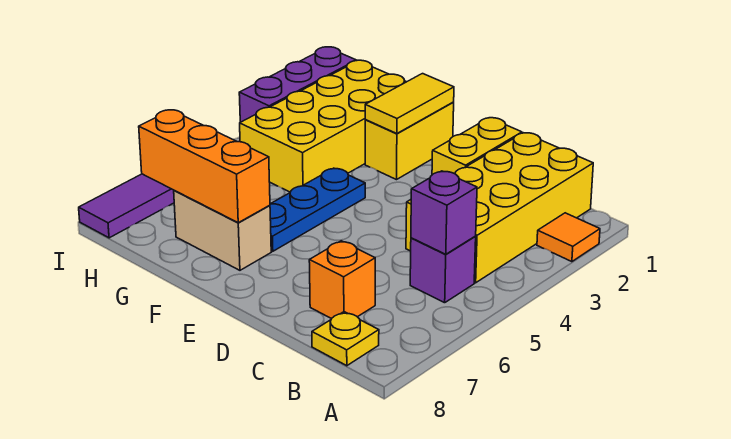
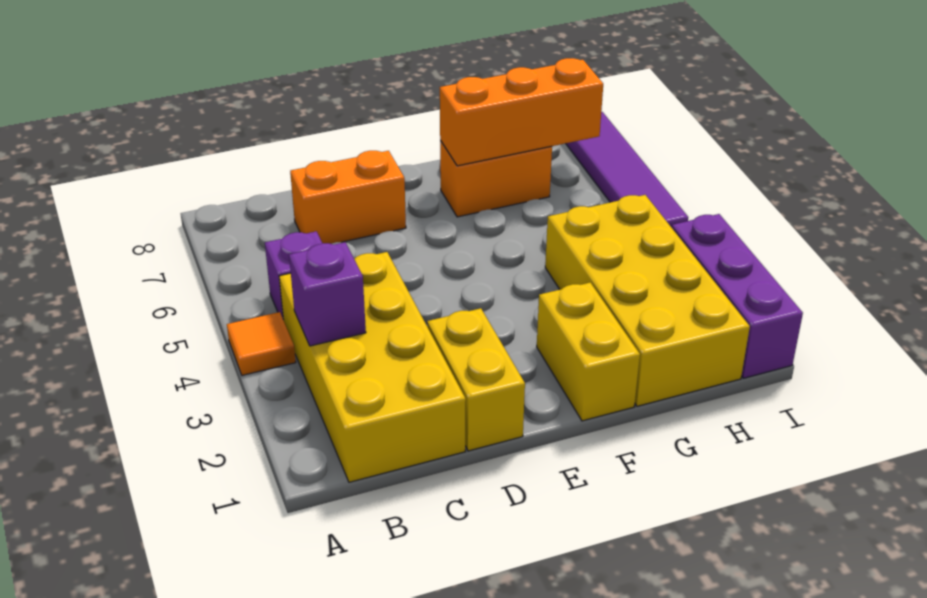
orange tile A2 level 1 -> orange tile A4 level 1
purple brick B5 level 2 -> purple brick B3 level 2
yellow plate B8 level 1 -> none
orange brick C7 level 1 -> orange brick C7:D7 level 1
yellow tile F1:F2 level 2 -> none
blue plate F4:F6 level 1 -> none
tan brick F7:G7 level 1 -> orange brick F7:G7 level 1

